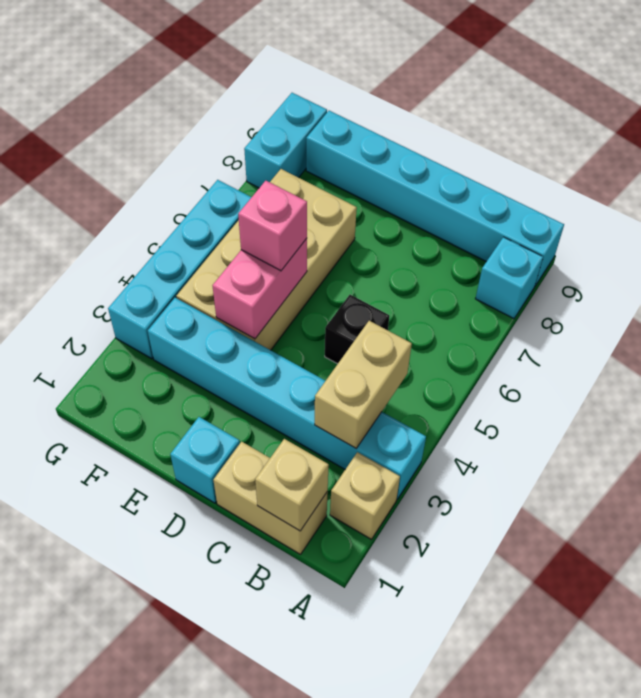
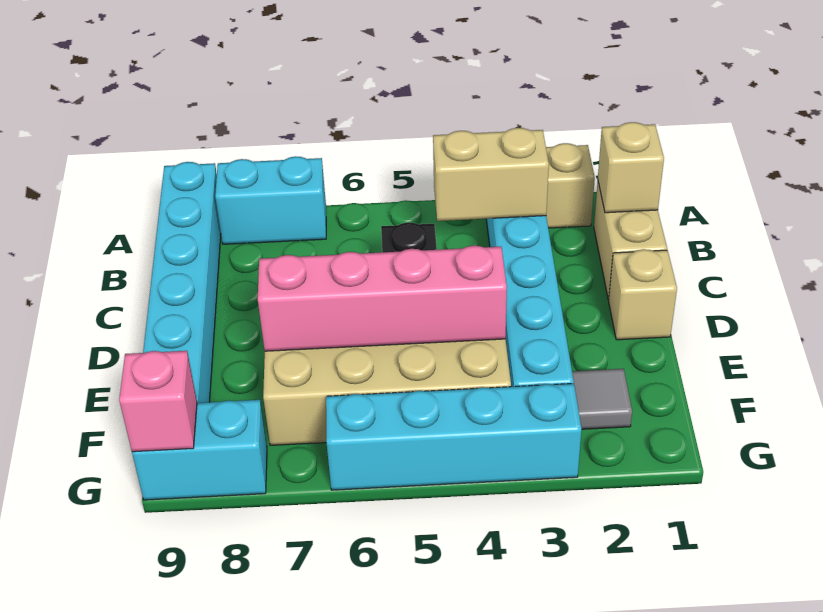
cyan brick A8 level 1 -> cyan brick A7:A8 level 1
cyan brick D1 level 1 -> tan brick D1 level 1
pink brick E4:E5 level 2 -> pink brick E4:E7 level 2
pink brick E5 level 3 -> pink brick G9 level 2
none -> grey tile F2 level 1

